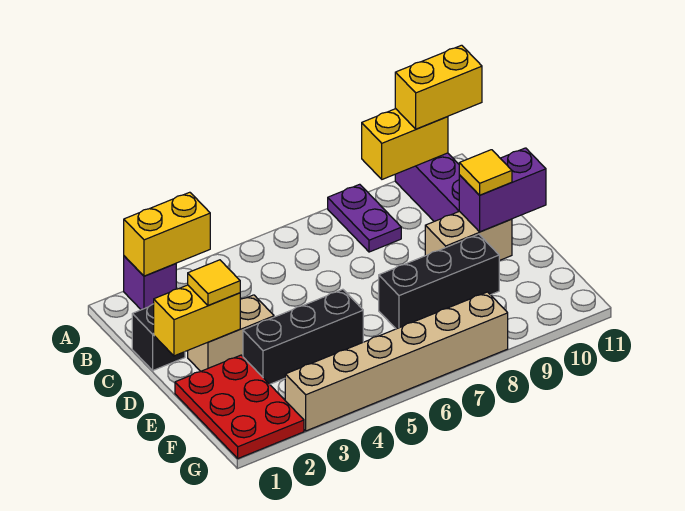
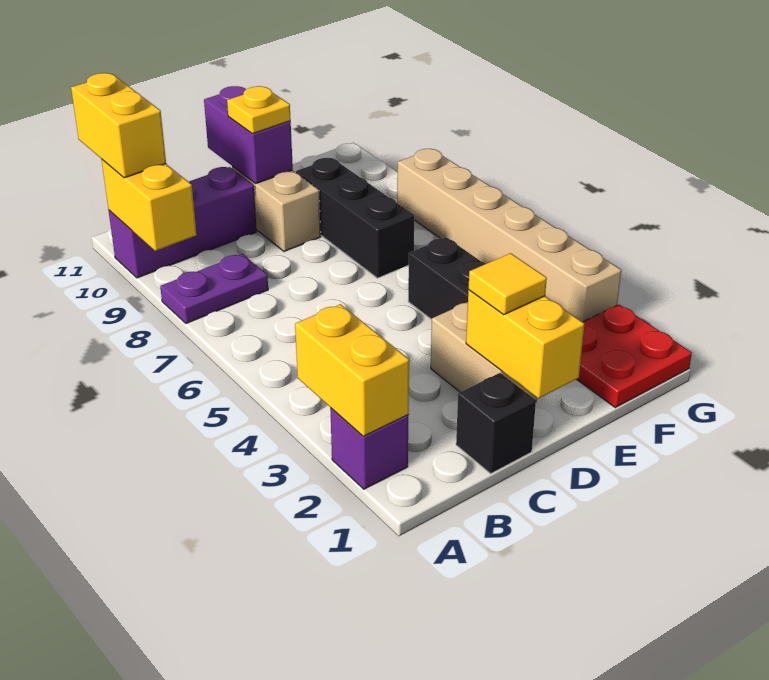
yellow tile D10 level 3 -> yellow plate D10 level 3
red plate E1:G2 level 1 -> red plate F1:G2 level 1

